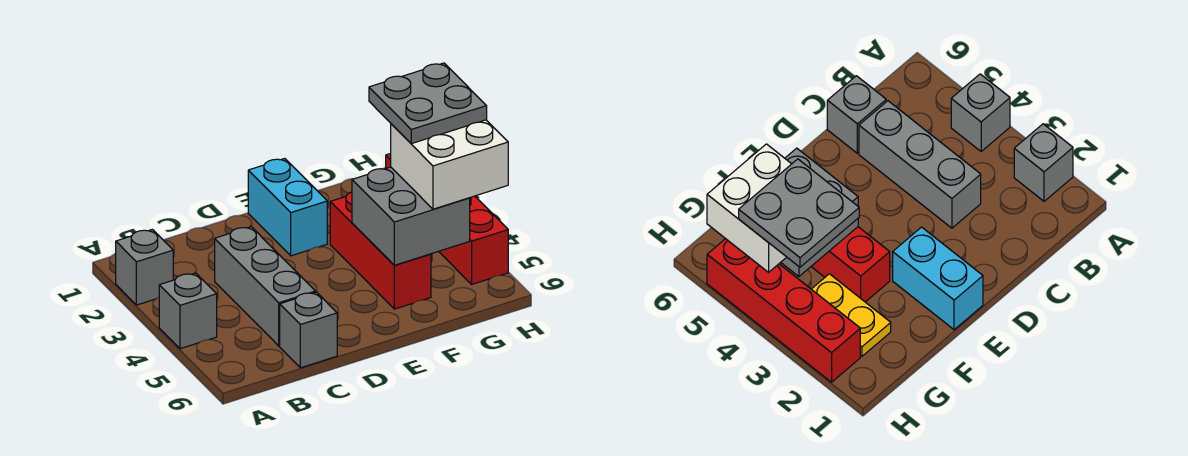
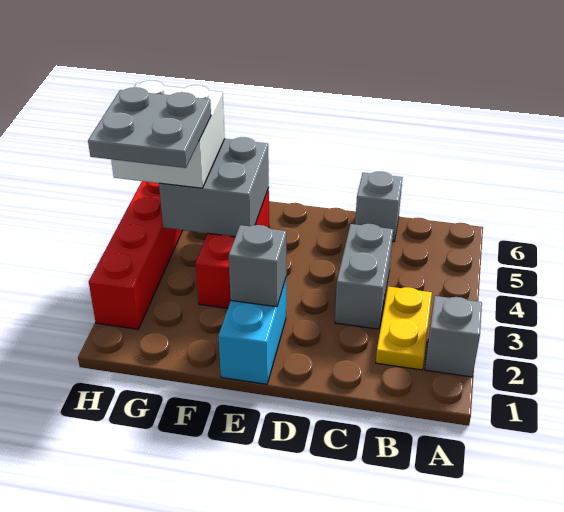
grey brick A4 level 1 -> grey brick E2 level 2
grey brick C3:C5 level 1 -> grey brick C3:C4 level 1
yellow plate G2:G3 level 1 -> yellow plate B2:B3 level 1

